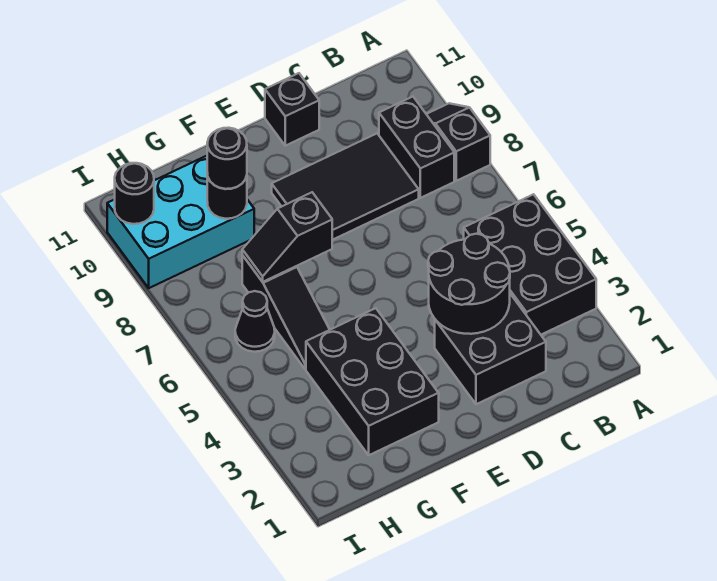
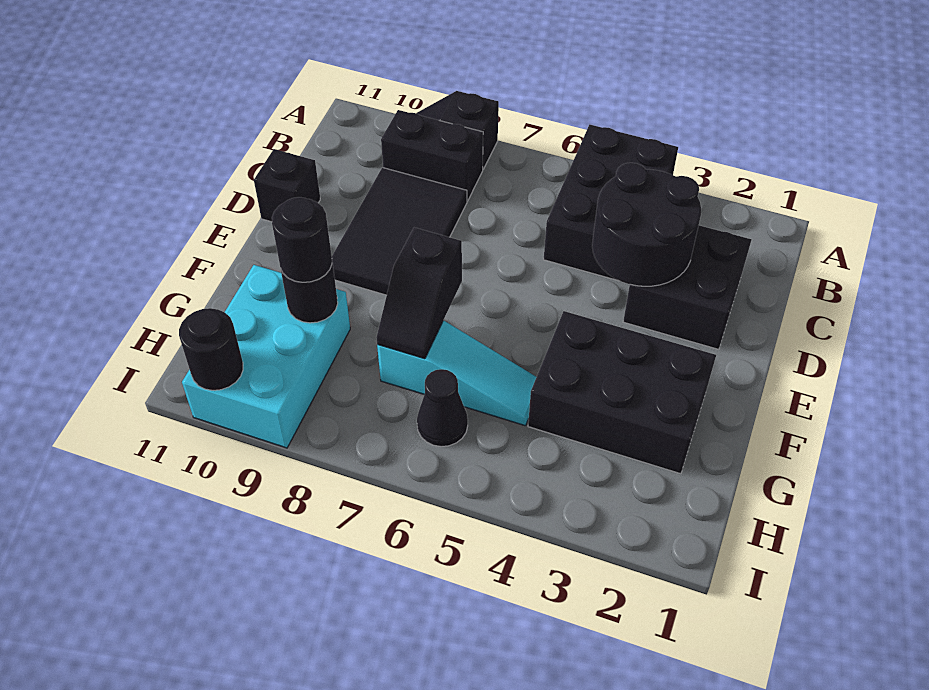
black brick A3:B5 level 1 -> black brick A4:C5 level 1
black slope G5:G7 level 1 top 7 -> cyan slope G5:G7 level 1 top 7

